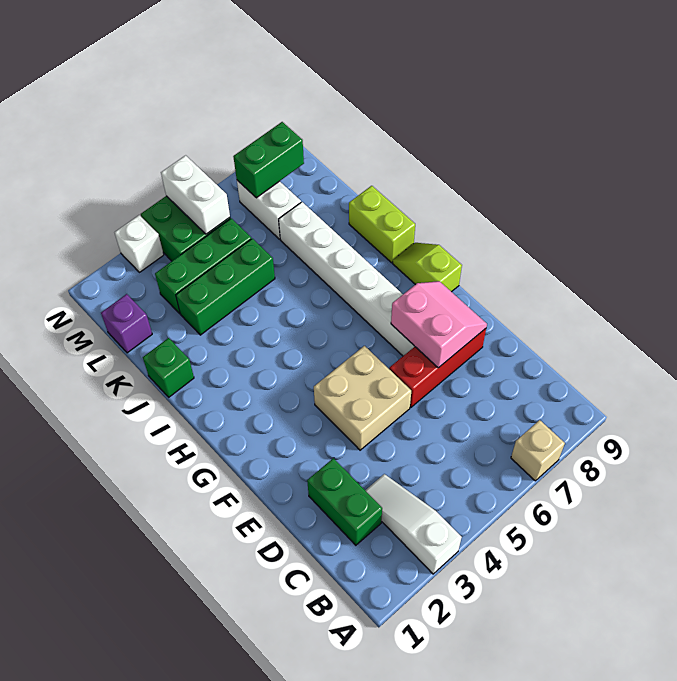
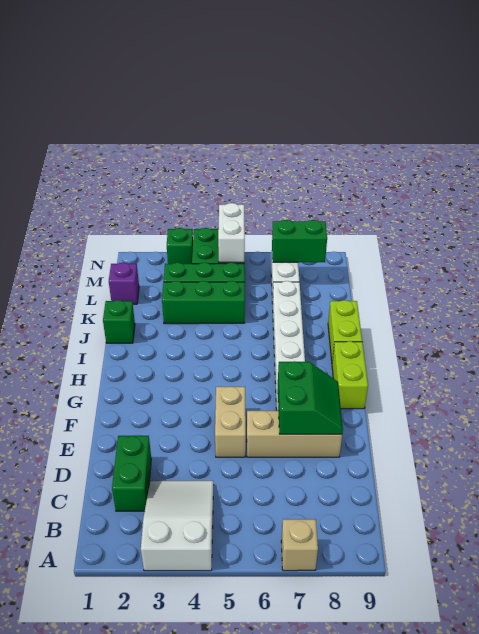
white slope A3:C3 level 1 top A -> white slope A3:C4 level 1 top A
tan brick E4:F5 level 1 -> tan brick E5:F5 level 1
red brick E6:E8 level 1 -> tan brick E6:E8 level 1
pink slope E7:F8 level 2 top 7 -> green slope E7:F8 level 2 top 7
lime slope G9:H9 level 1 top G -> lime brick G9:H9 level 1
white brick N3 level 1 -> green brick N3 level 1

